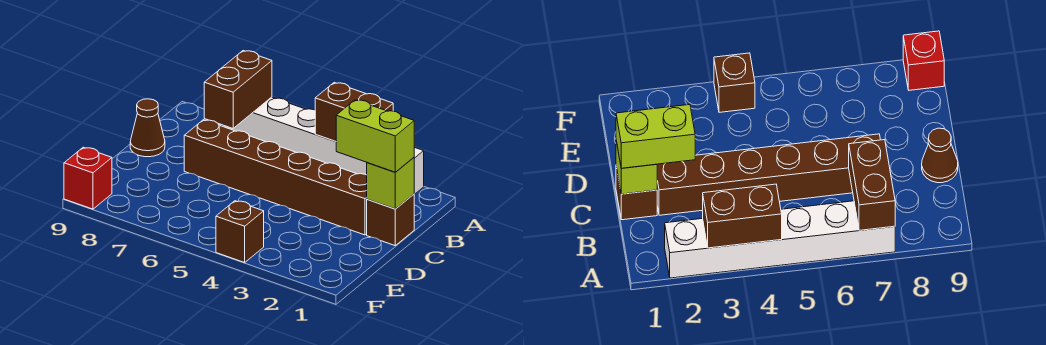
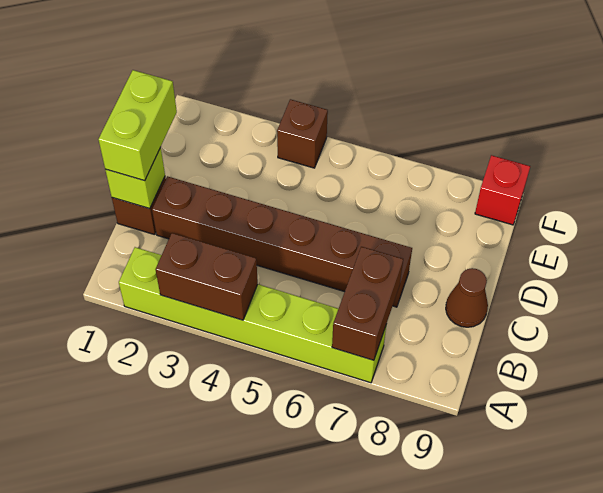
white brick A2:A7 level 1 -> lime brick A2:A7 level 1
lime brick C1:C2 level 3 -> lime brick C1:D1 level 3

